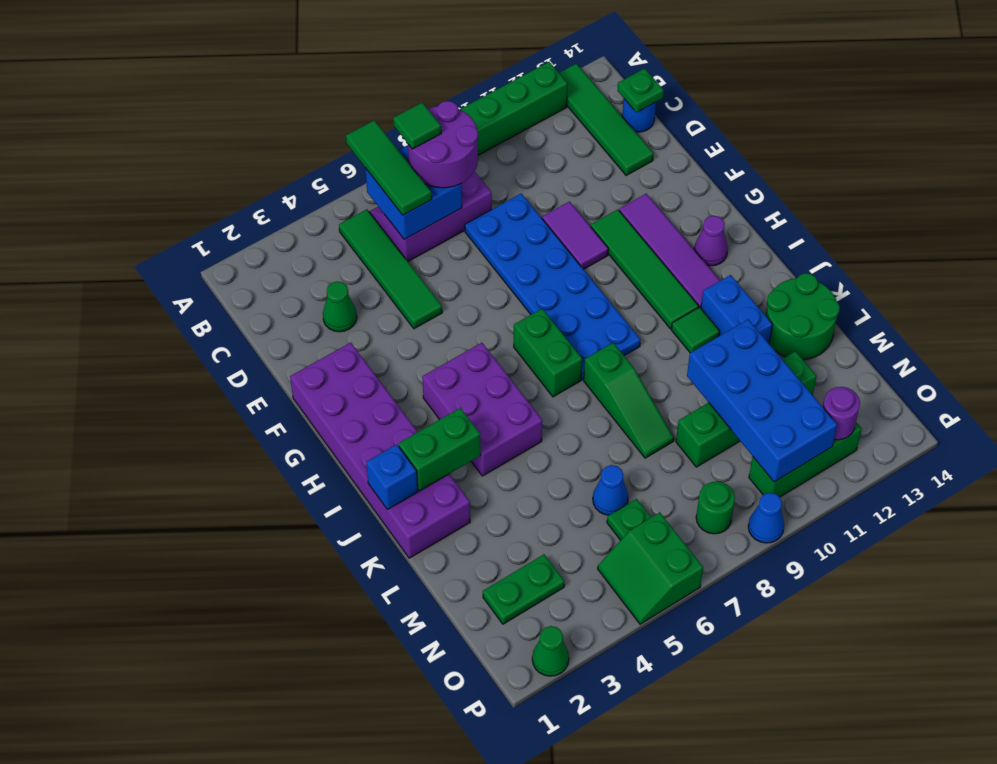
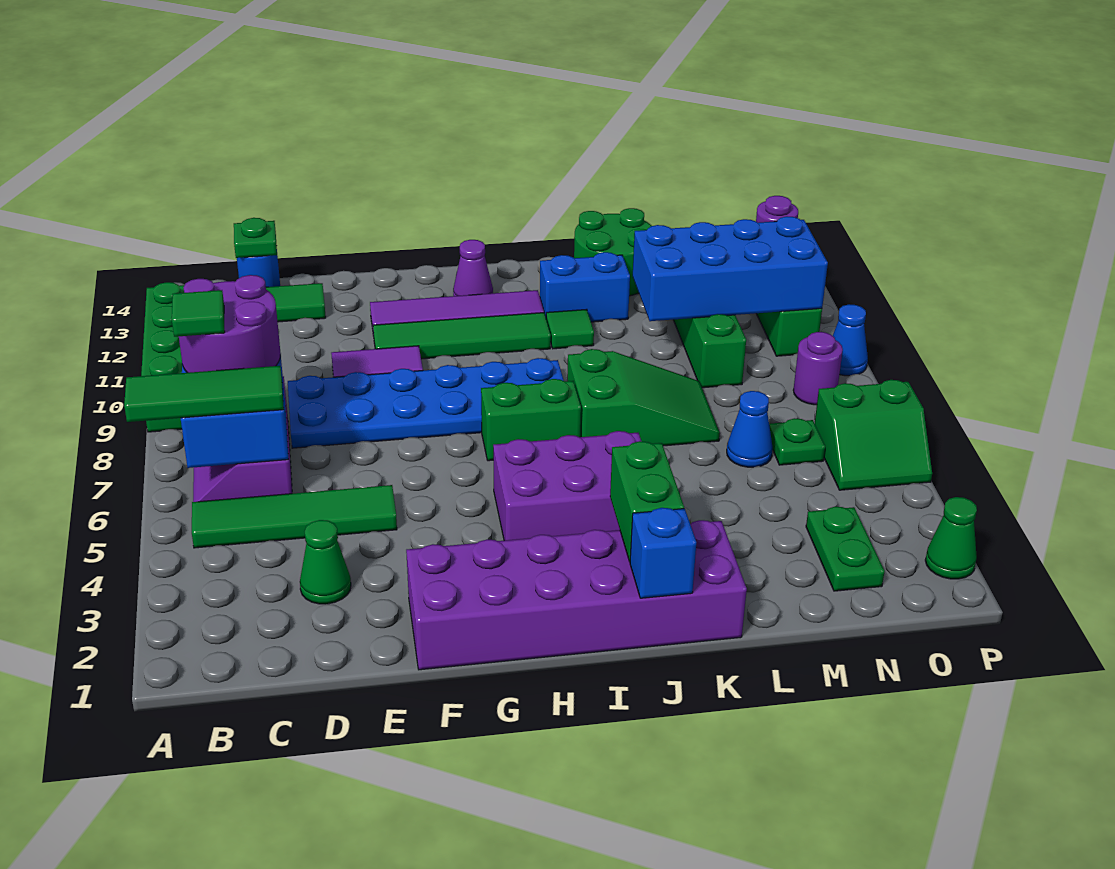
green slope J8:L8 level 1 top J -> green slope J7:L8 level 1 top J
green round brick O8 level 1 -> purple round brick O8 level 1

